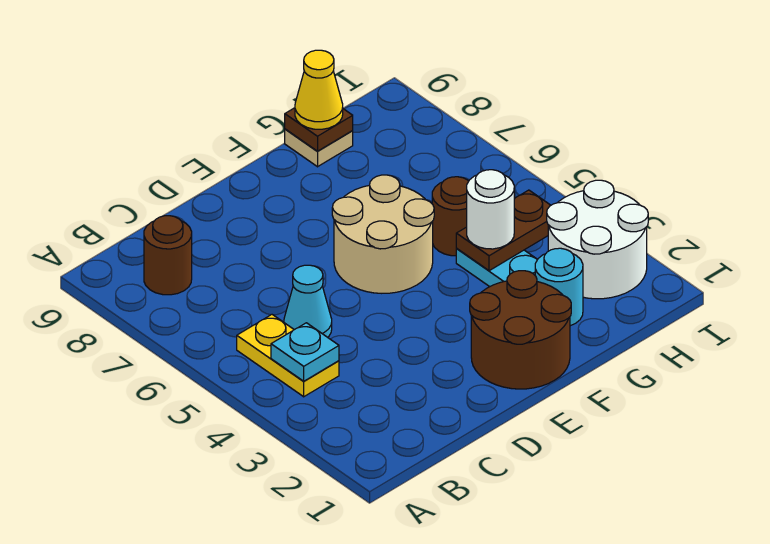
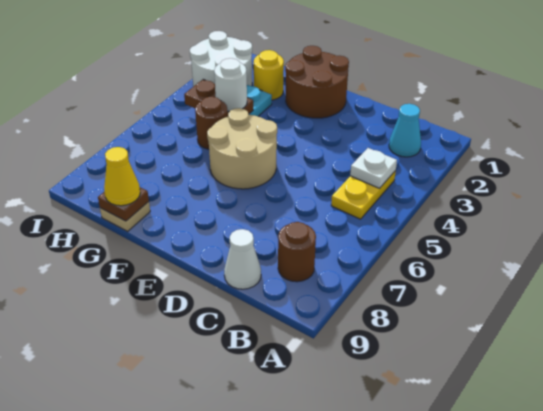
cyan plate B4 level 2 -> white plate B4 level 2
cyan cone C5 level 1 -> cyan cone B2 level 1
none -> white cone C9 level 1
cyan round brick G2 level 1 -> yellow round brick G2 level 1

